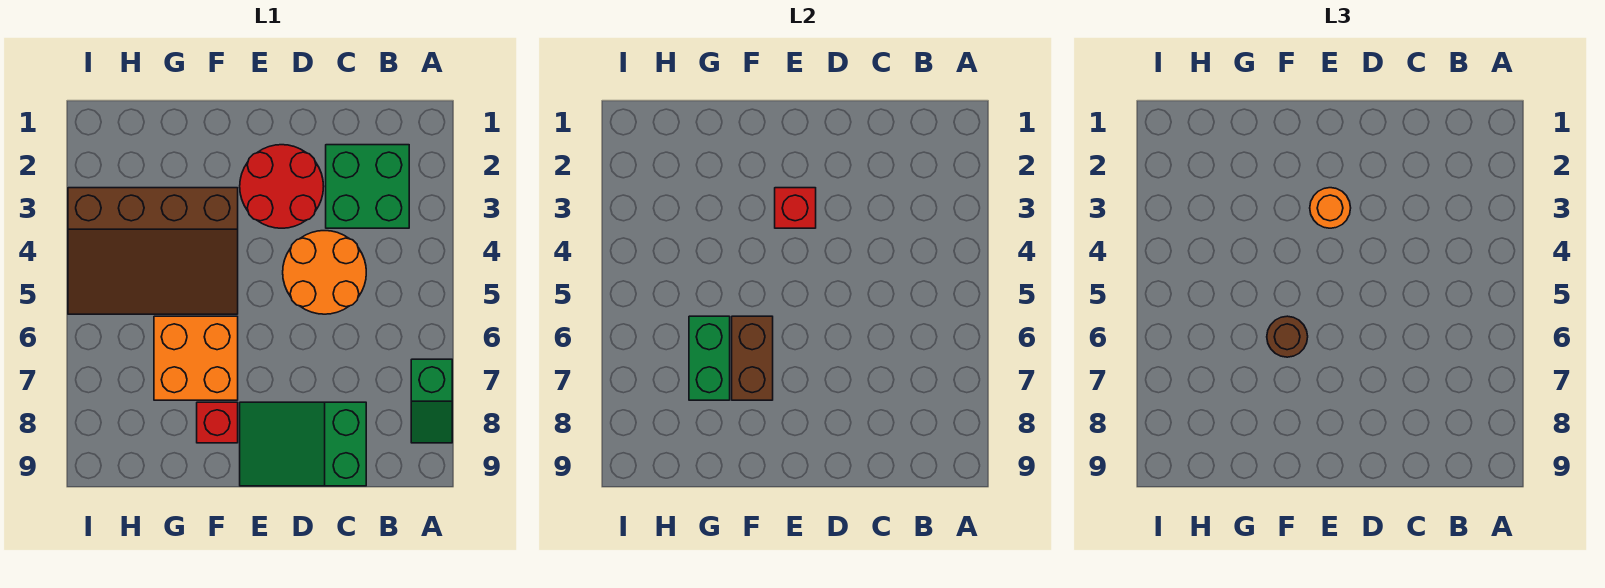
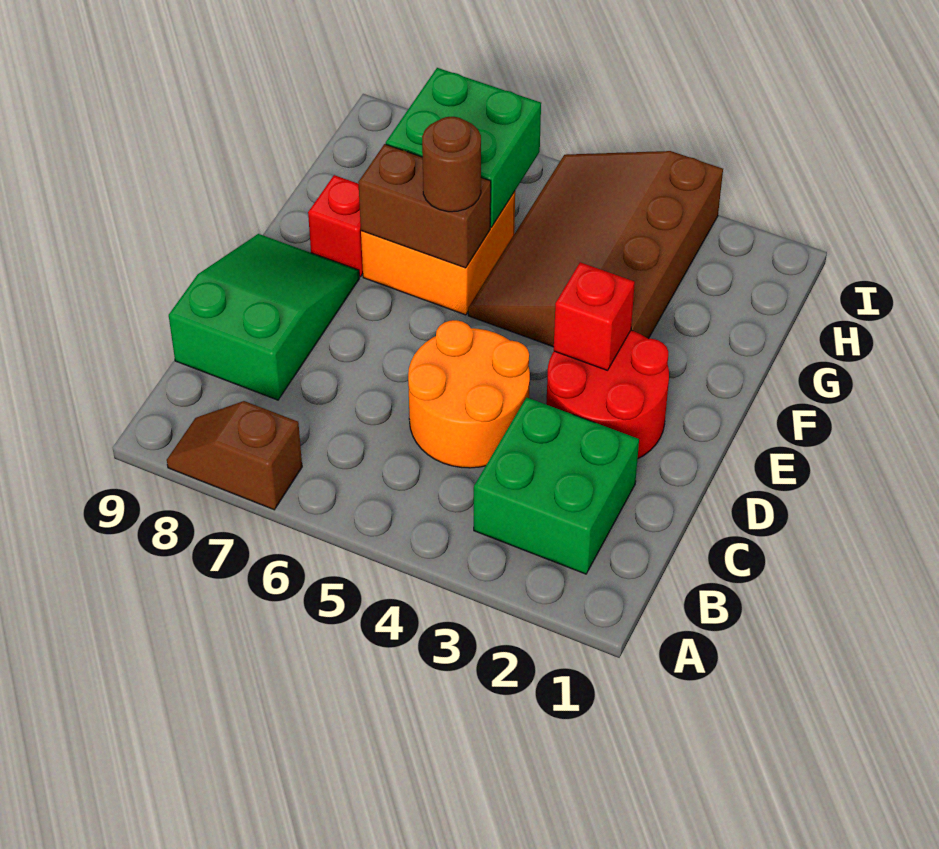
green slope A7:A8 level 1 top 7 -> brown slope A7:A8 level 1 top 7
orange round brick E3 level 3 -> none
green brick G6:G7 level 2 -> green brick G6:H7 level 2

